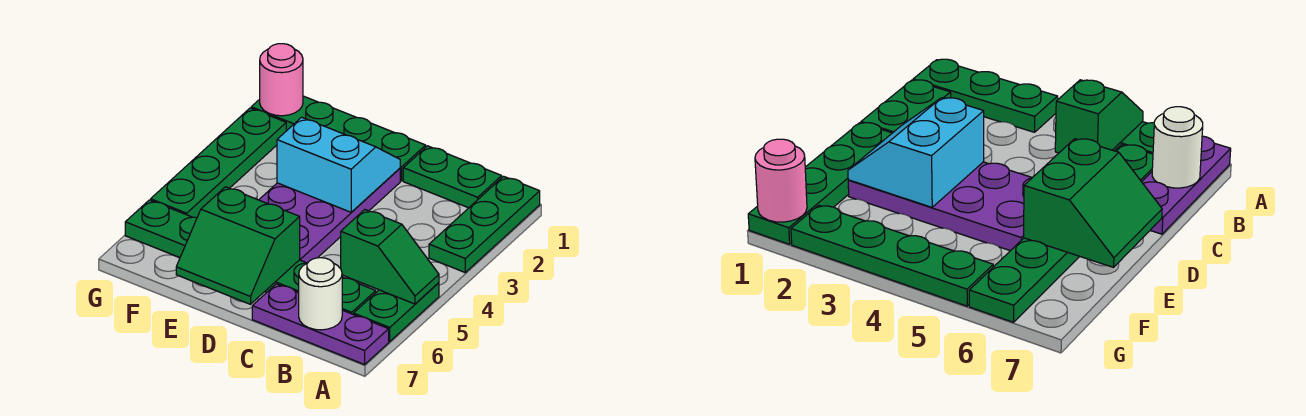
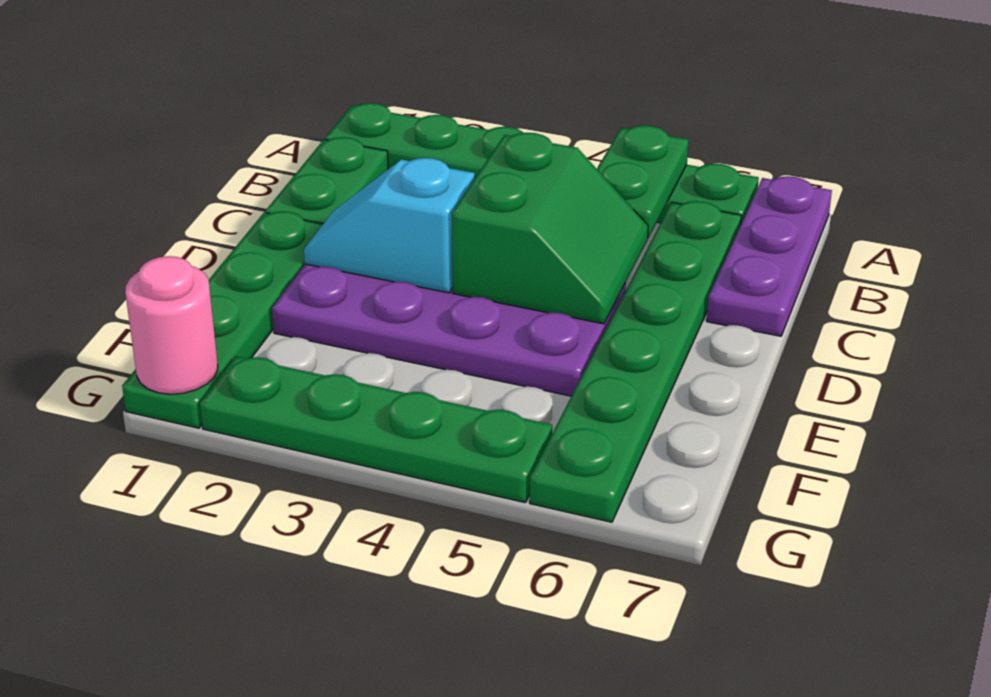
green slope A5:B5 level 2 top B -> green plate A5:B5 level 2
white round brick B7 level 2 -> none
cyan slope D2:E3 level 2 top 3 -> cyan slope D2:D3 level 2 top 3
green slope D6:E7 level 2 top 6 -> green slope C4:D5 level 2 top 4

